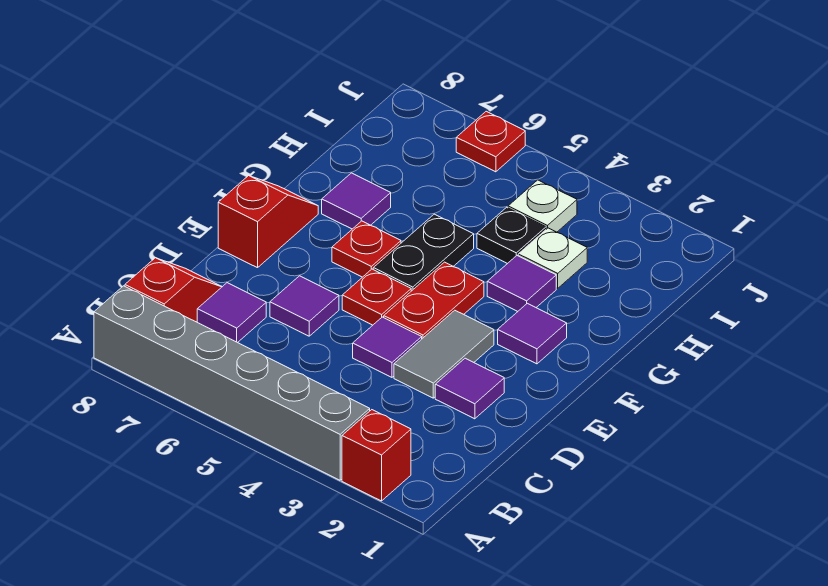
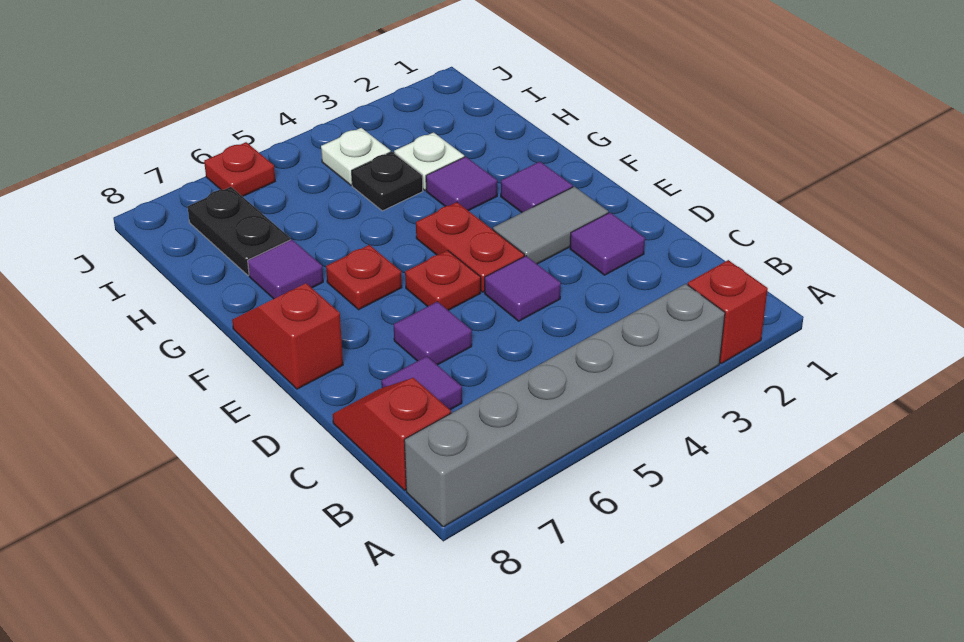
grey tile D3:E3 level 1 -> grey tile E2:E3 level 1
black plate F5:G5 level 1 -> black plate H7:I7 level 1

